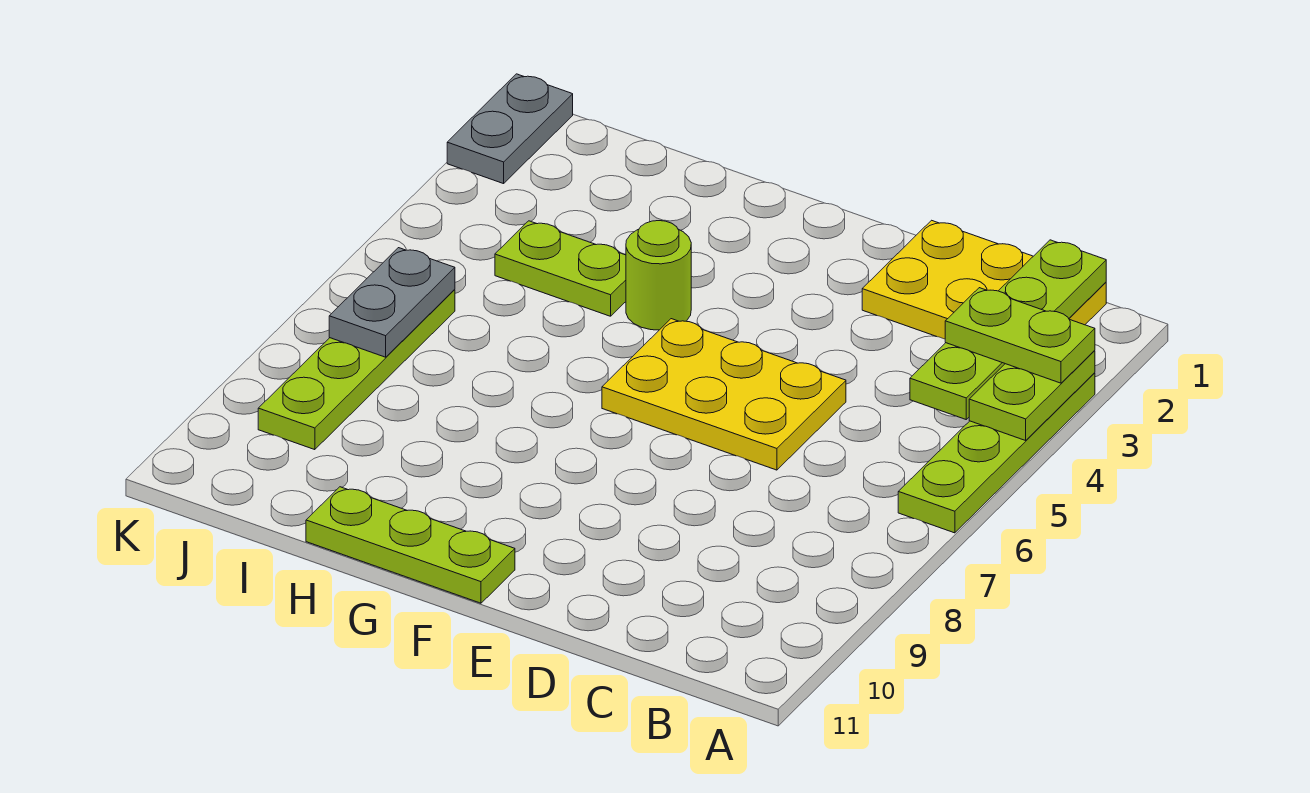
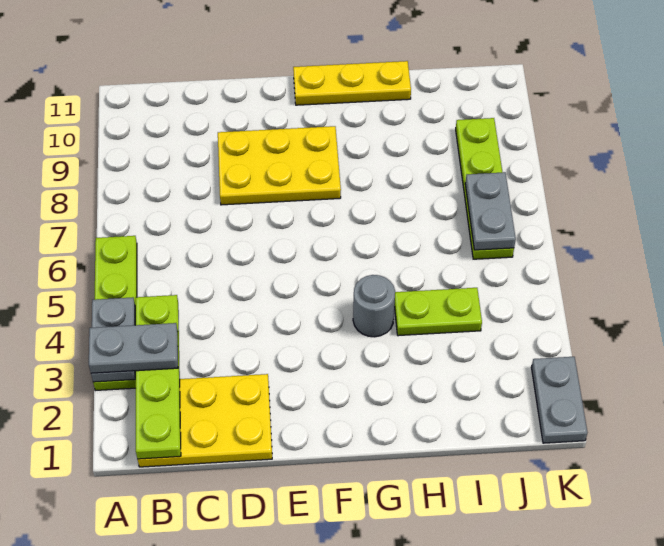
lime plate A3:A4 level 2 -> grey plate A3:A4 level 2
lime plate A3:B3 level 3 -> grey plate A3:B3 level 3
yellow plate D5:F6 level 1 -> yellow plate D8:F9 level 1
lime plate F11:H11 level 1 -> yellow plate F11:H11 level 1
lime round brick G4 level 1 -> grey round brick G4 level 1

